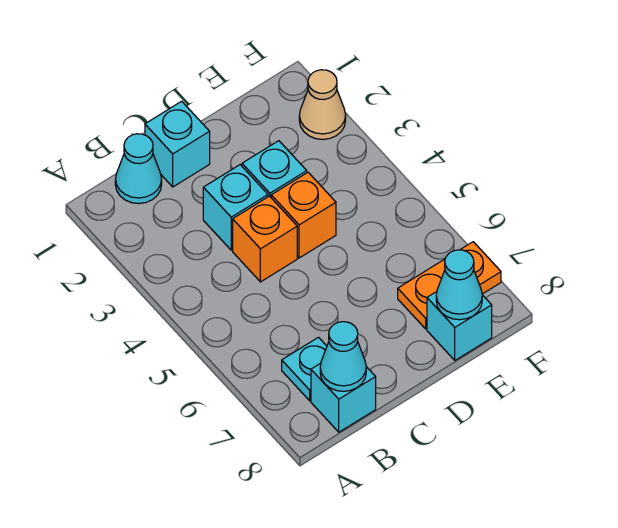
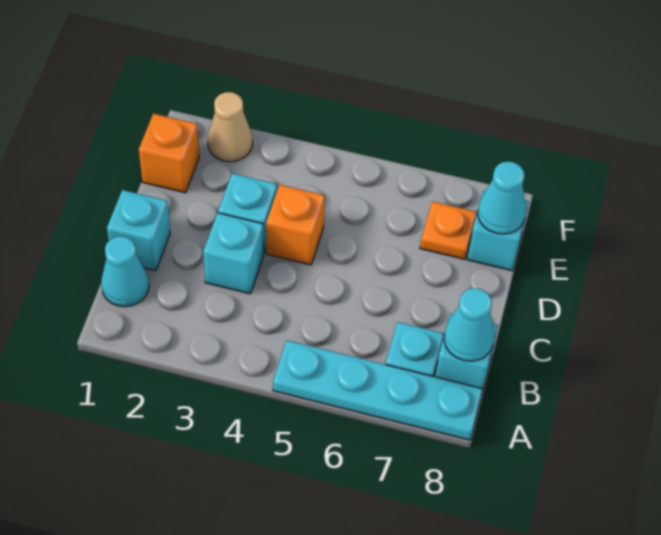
none -> cyan plate A5:A8 level 1
orange brick C4 level 1 -> orange brick E1 level 1
orange plate E7:F7 level 1 -> orange plate E7 level 1

